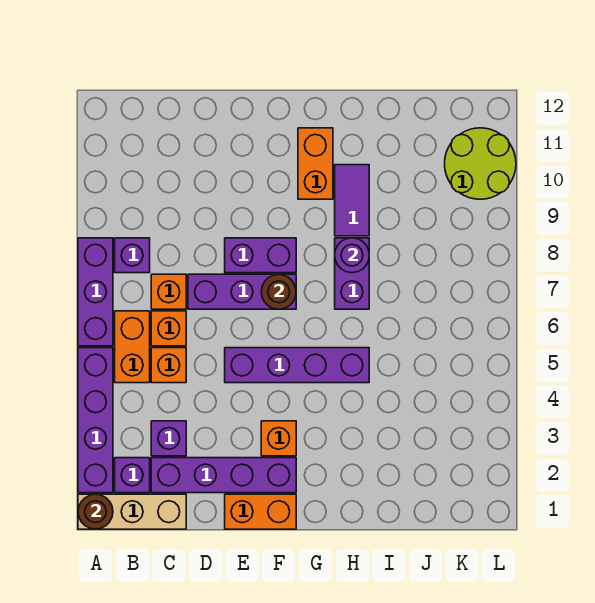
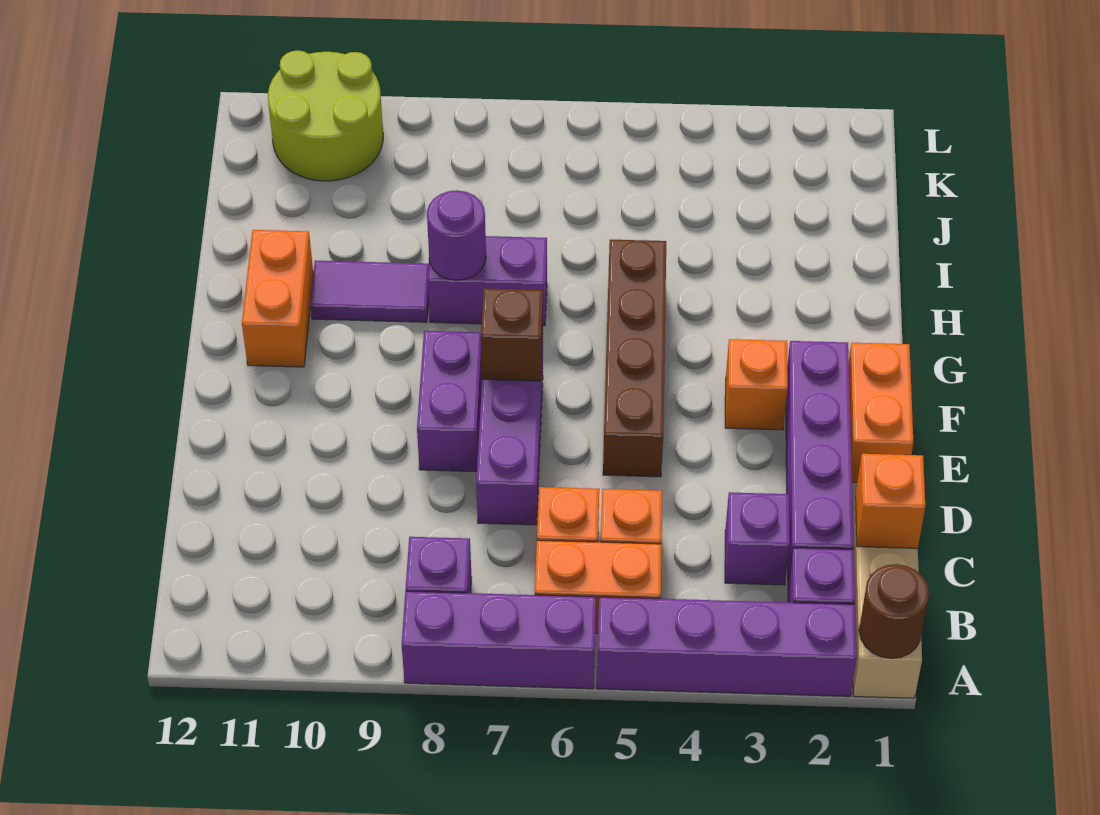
orange brick C7 level 1 -> orange brick C1 level 2
purple brick E5:H5 level 1 -> brown brick E5:H5 level 1
brown round brick F7 level 2 -> brown brick F7 level 2
orange brick G10:G11 level 1 -> orange brick G11:H11 level 1

